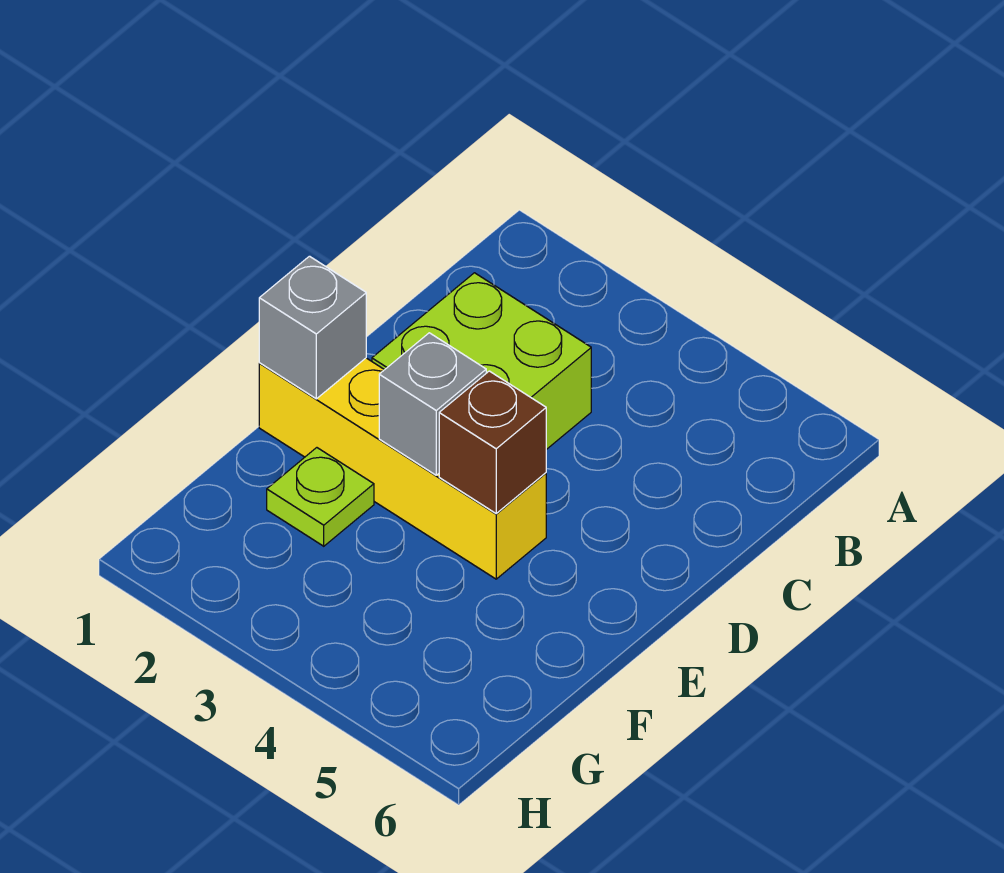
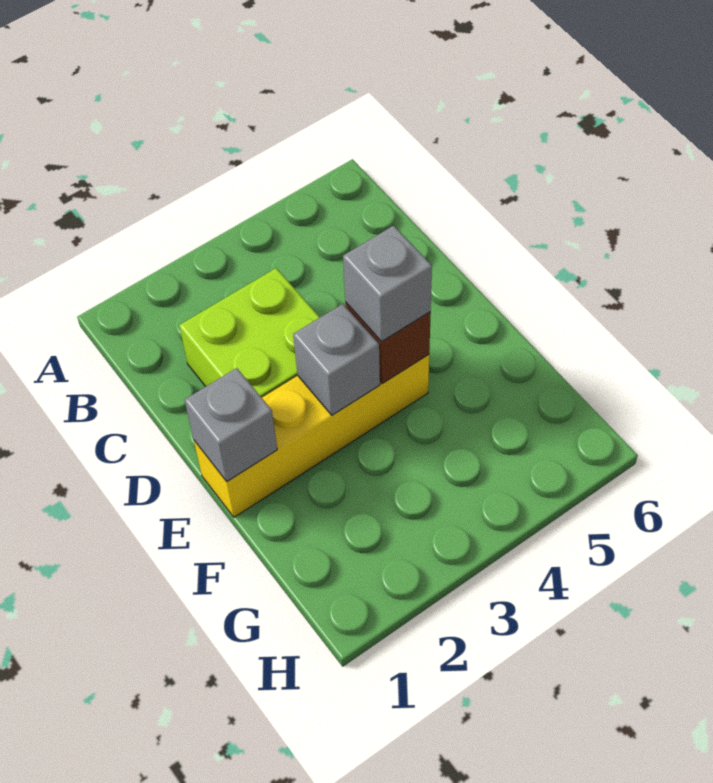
none -> grey brick E4 level 3
lime plate F2 level 1 -> none

